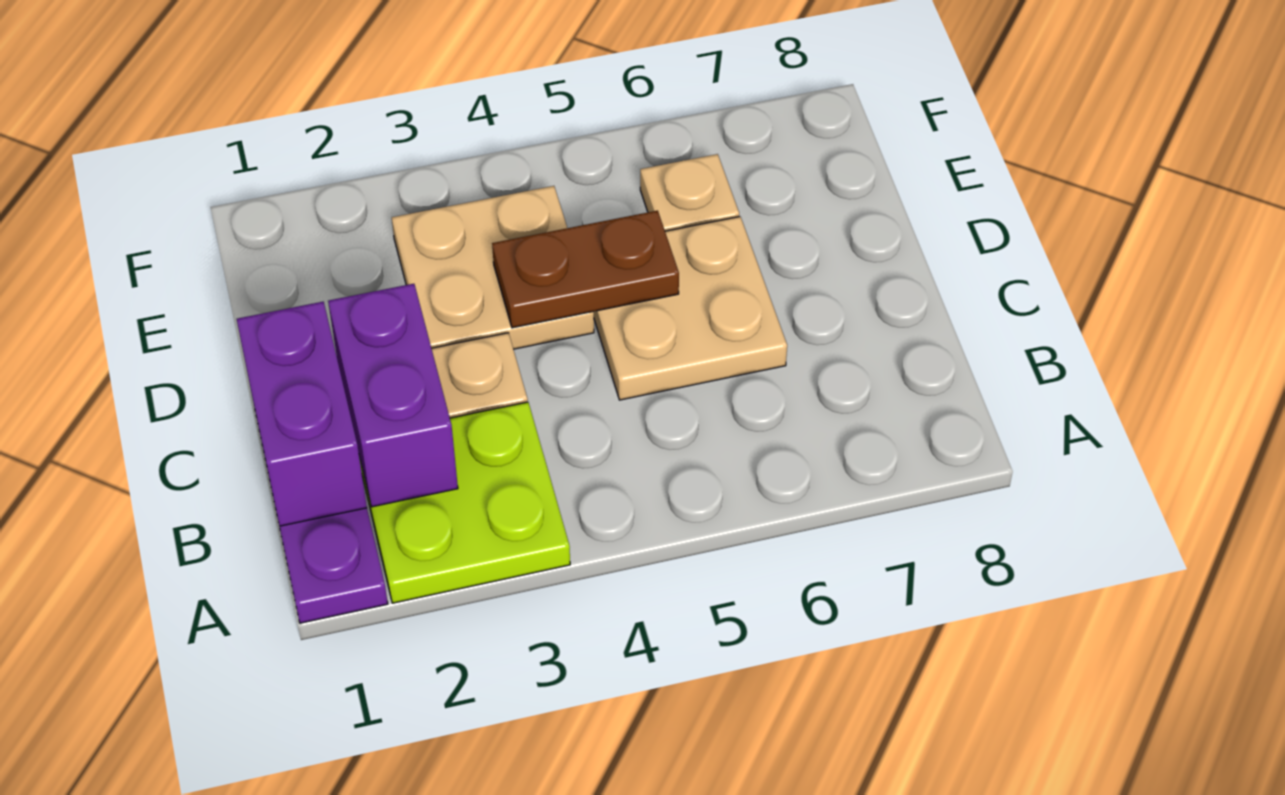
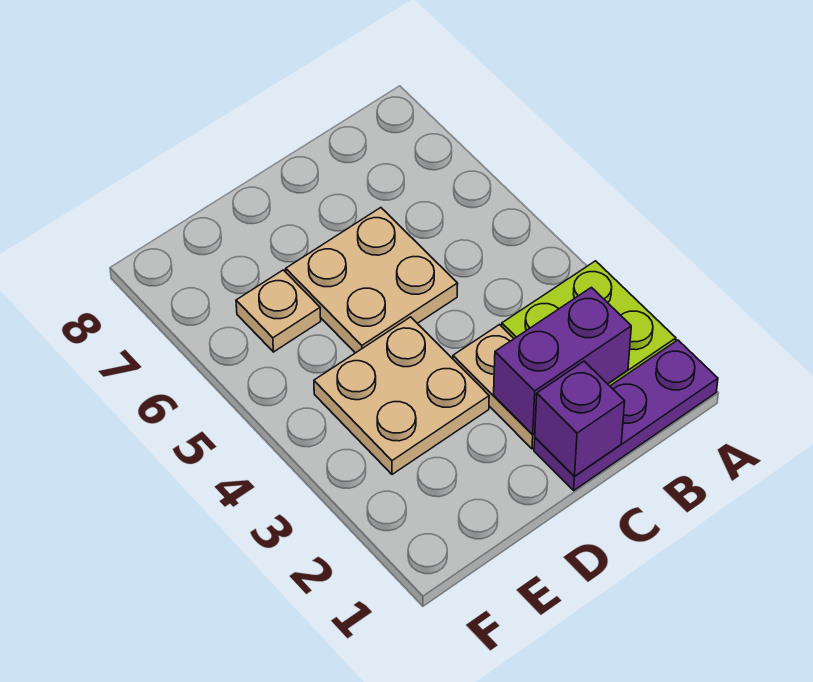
purple brick B1:C1 level 2 -> purple brick C1 level 2
brown plate D4:D5 level 2 -> none

